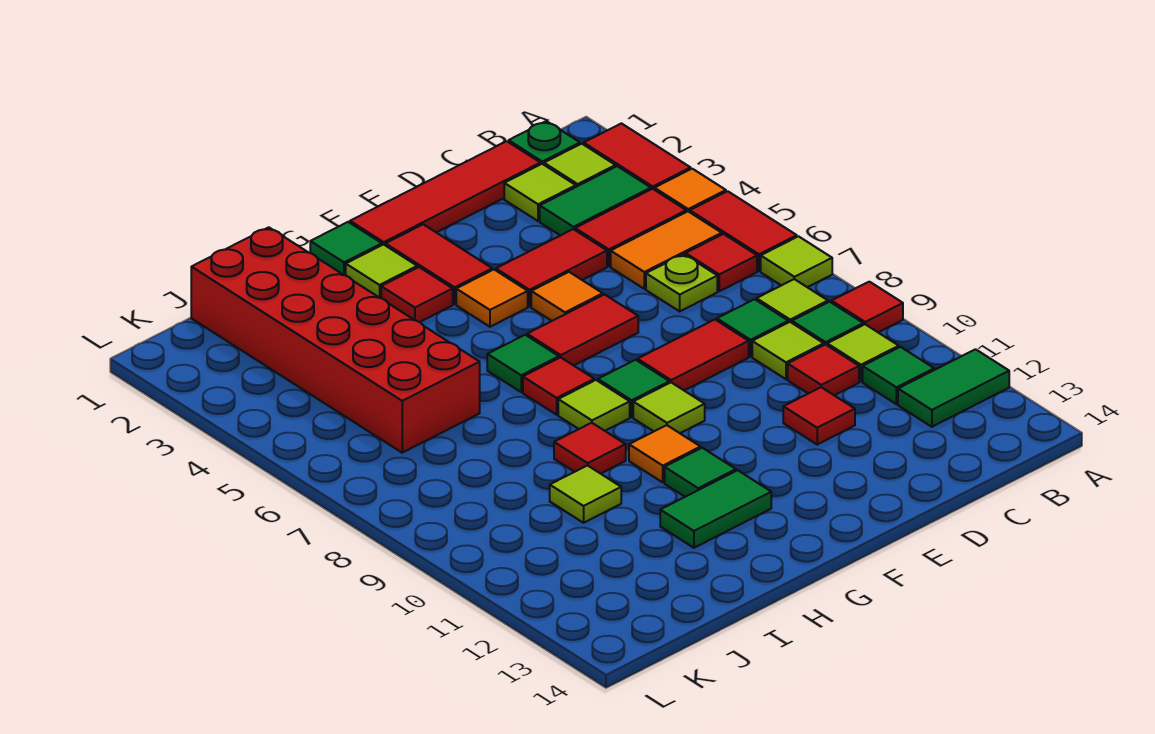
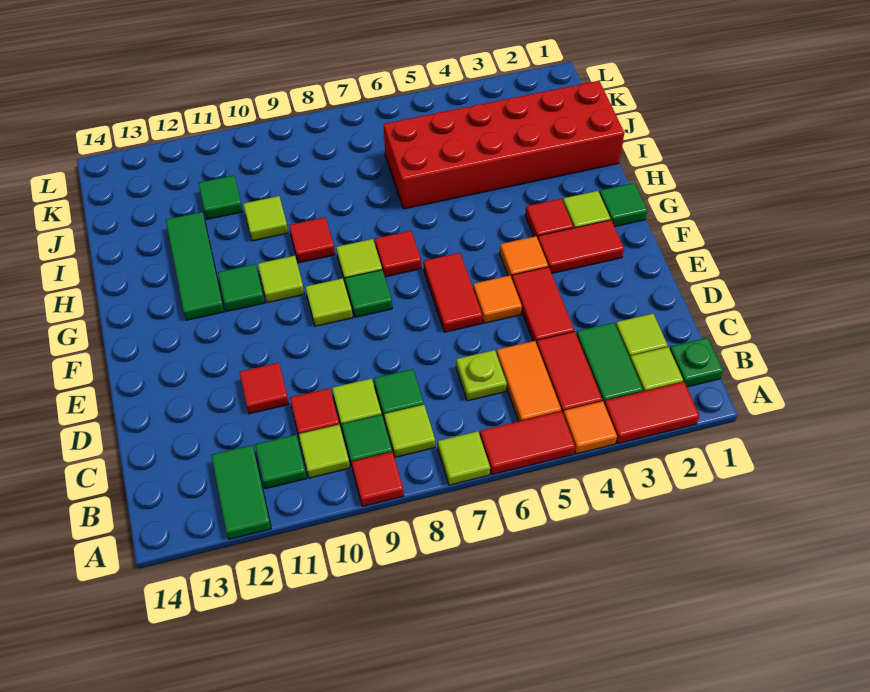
red tile B6 level 1 -> none
red tile C1:F1 level 1 -> none
red tile D8:E8 level 1 -> none
green tile G6 level 1 -> green tile J11 level 1
orange tile G10 level 1 -> lime tile G10 level 1
green tile G12:H12 level 1 -> green tile G12:I12 level 1

